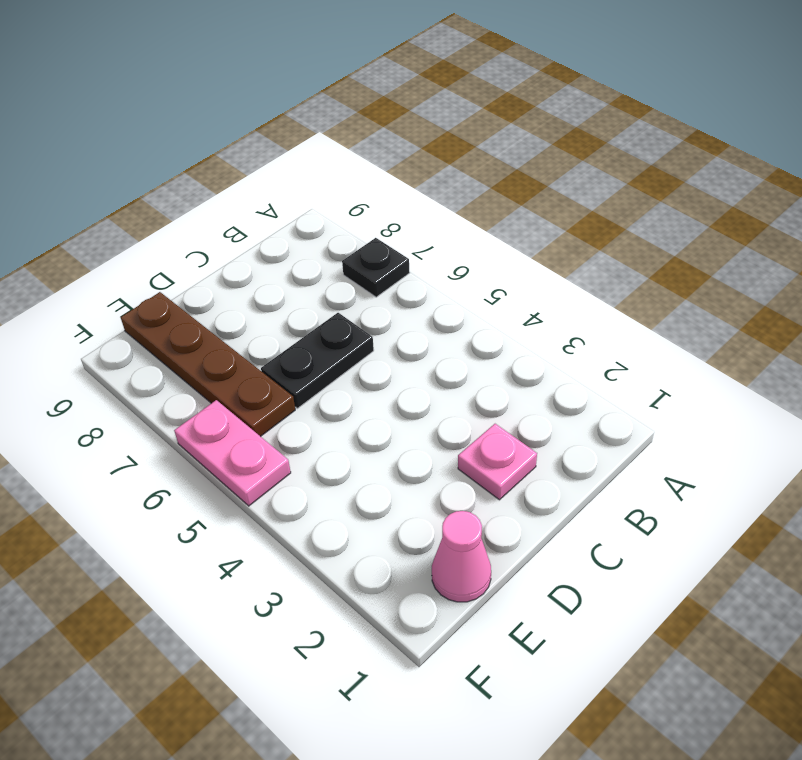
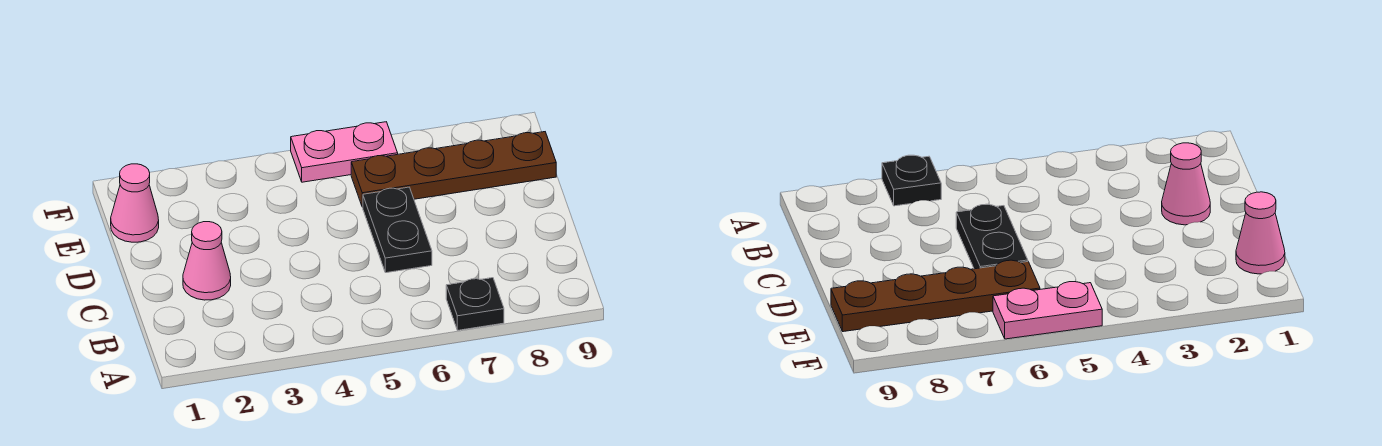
pink plate C2 level 1 -> pink cone C2 level 1

